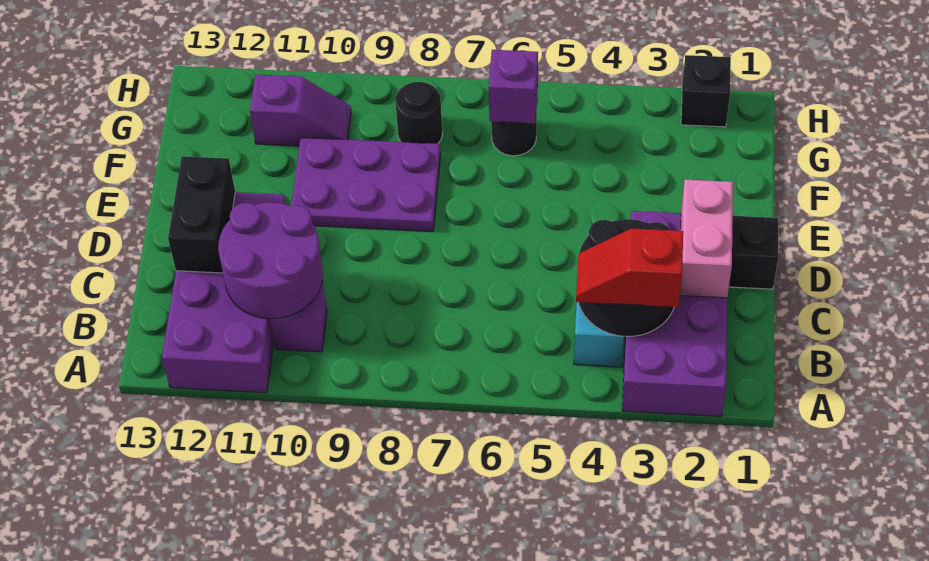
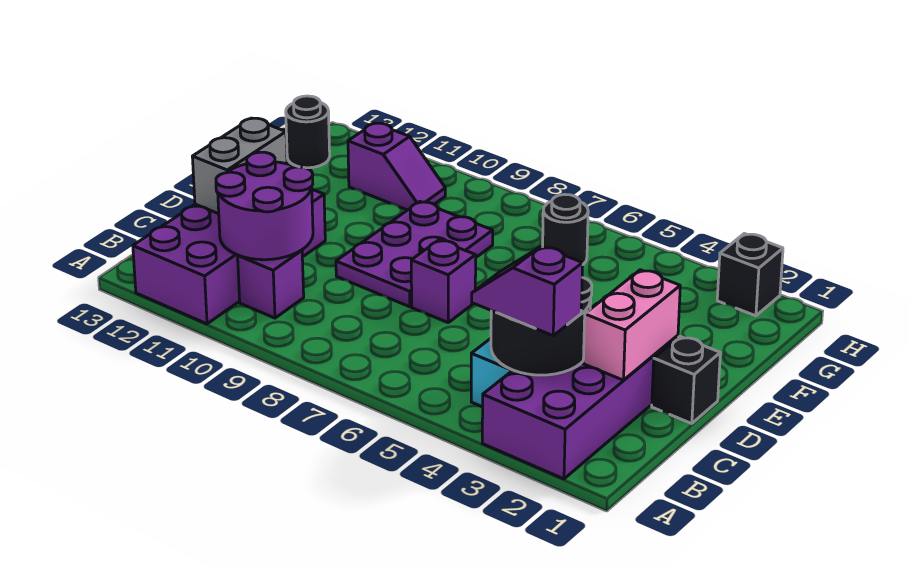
red slope B3:B4 level 3 top 3 -> purple slope B3:B4 level 3 top 3
black brick C12:D12 level 2 -> grey brick C12:D12 level 2
purple plate E8:F10 level 1 -> purple plate D8:F9 level 1
purple brick G6 level 2 -> purple brick D7 level 1
black round brick G8 level 1 -> black round brick G13 level 1

